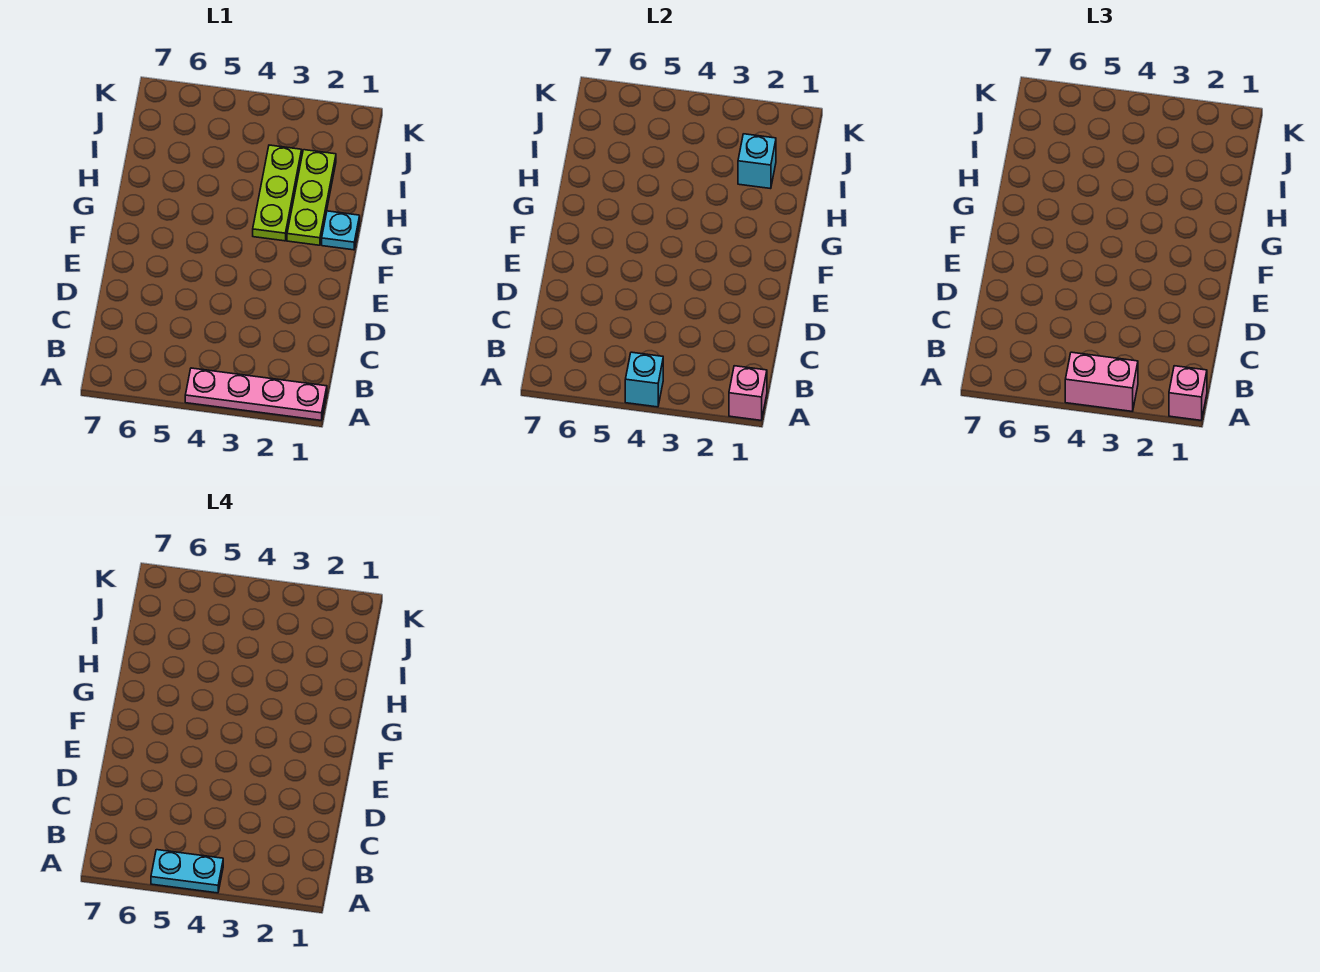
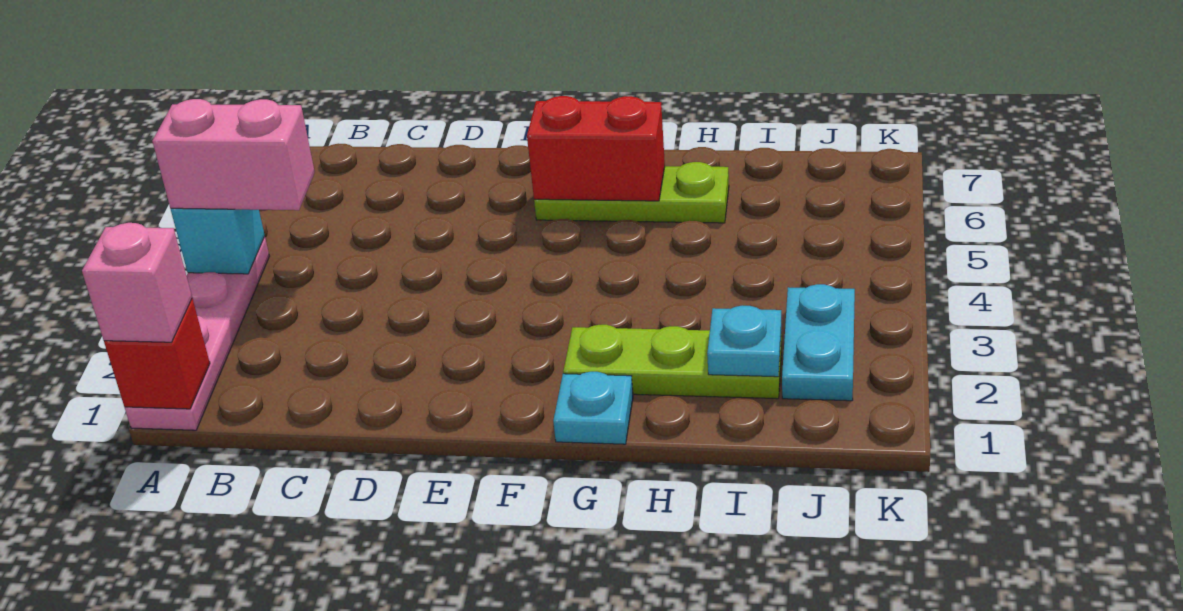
pink brick A1 level 2 -> red brick A1 level 2
pink brick A3:A4 level 3 -> pink brick A4:B4 level 3
cyan plate A4:A5 level 4 -> cyan plate J2:J3 level 1
none -> red brick F6:G6 level 2
lime plate G3:I3 level 1 -> lime plate F6:H6 level 1
cyan brick I2 level 2 -> cyan plate I2 level 2

